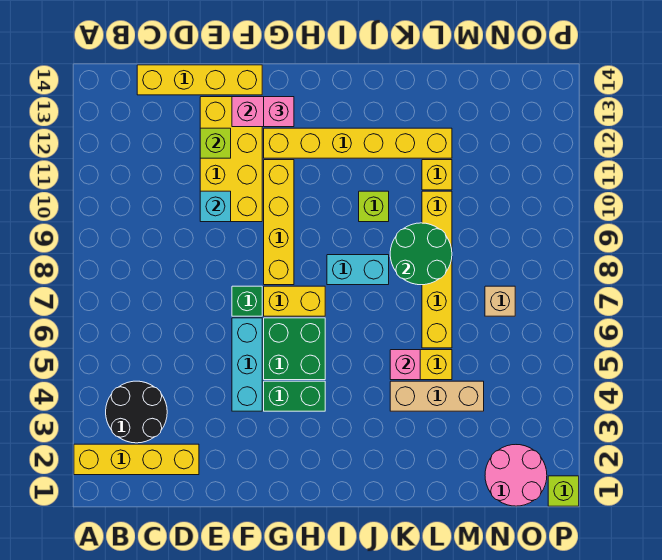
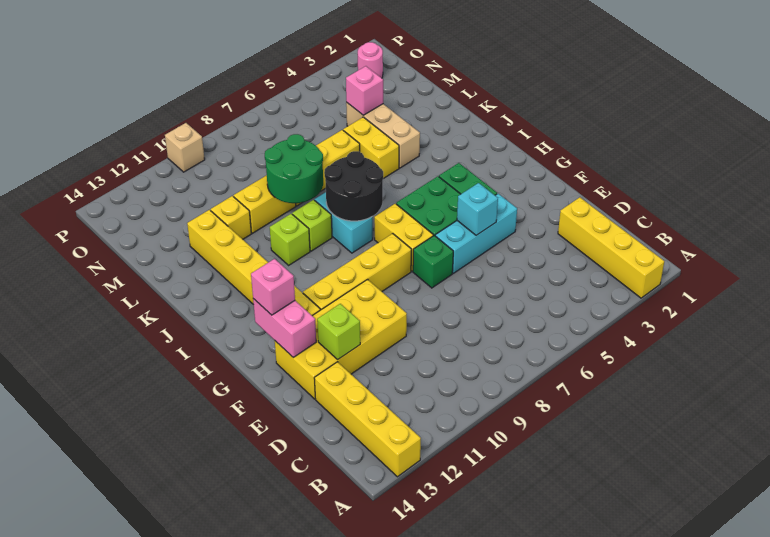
black round brick B3:C4 level 1 -> black round brick I7:J8 level 2
yellow brick C14:F14 level 1 -> yellow brick A13:D13 level 1
cyan brick E10 level 2 -> cyan brick F5 level 2
pink brick K5 level 2 -> pink brick M4 level 2
pink round brick N1:O2 level 1 -> pink round brick O2 level 1
tan brick N7 level 1 -> tan brick P10 level 1
lime brick P1 level 1 -> lime brick J9 level 1

